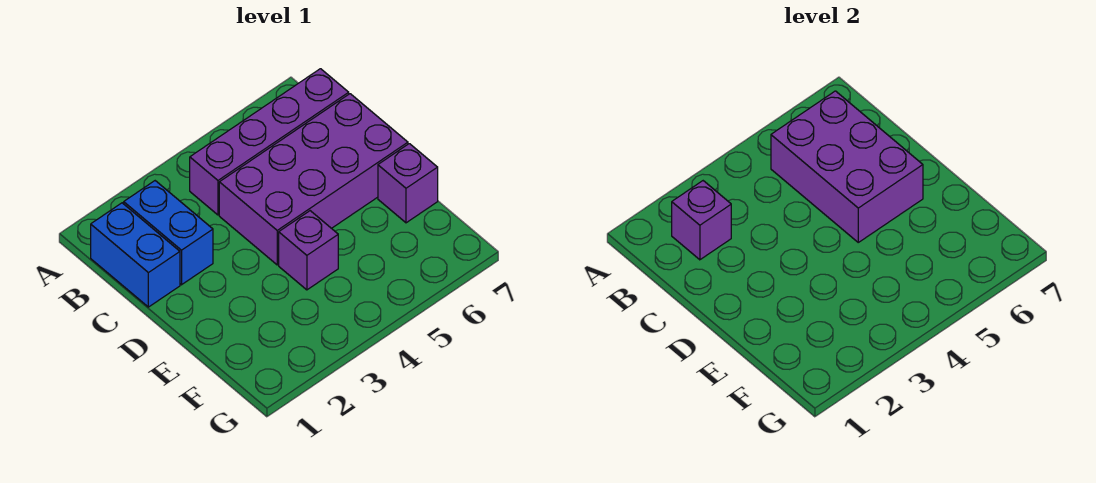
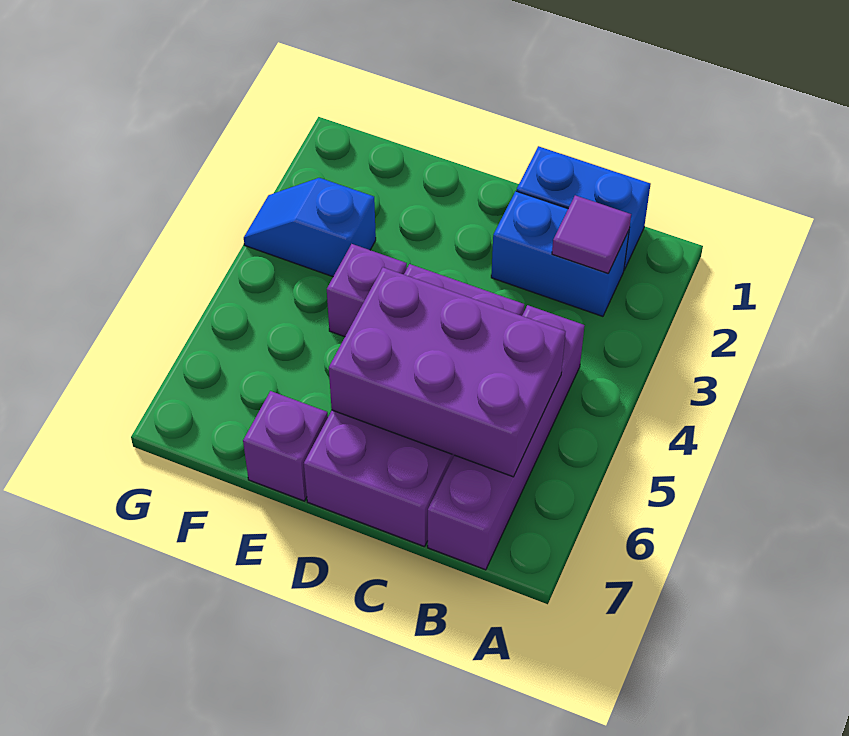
purple brick B2 level 2 -> purple tile B2 level 2
none -> blue slope F3:G3 level 1 top F

